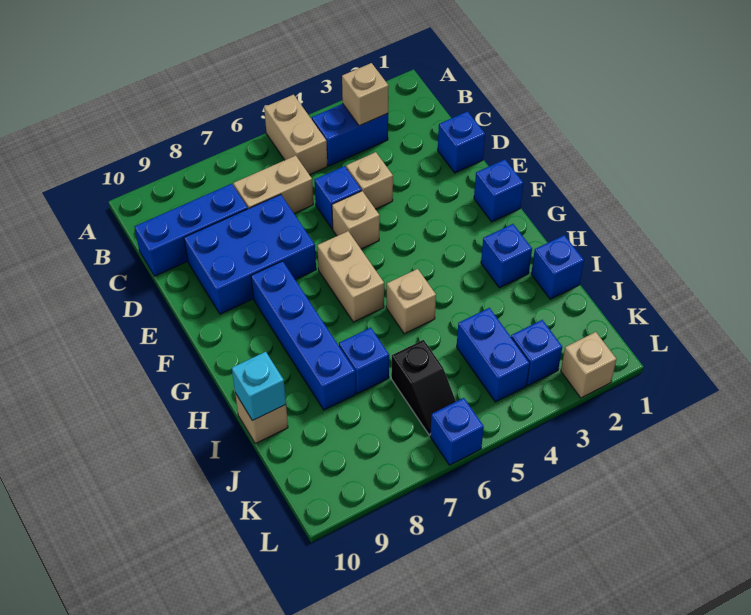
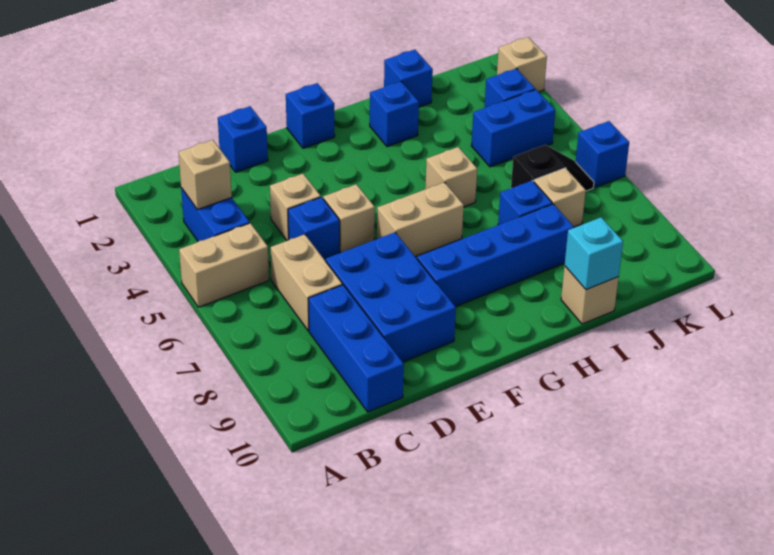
none -> tan brick J7 level 1

